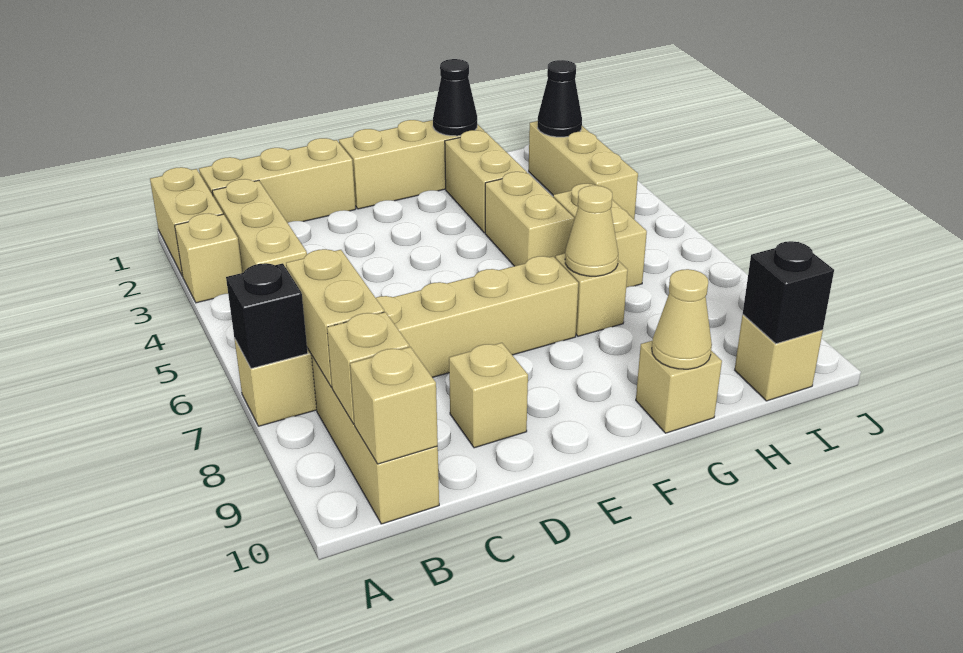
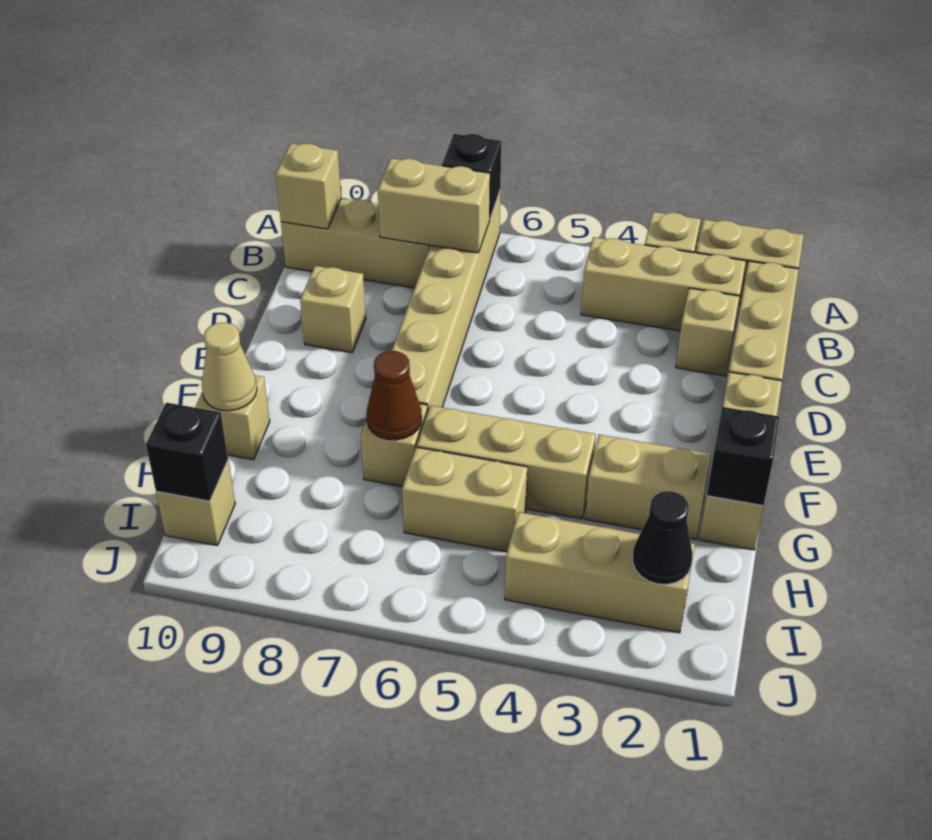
tan brick B9 level 2 -> tan brick C2 level 1
black cone G1 level 2 -> black brick G1 level 2
tan brick G4:G5 level 1 -> tan brick G4:G6 level 1
tan cone G7 level 2 -> brown cone G7 level 2

